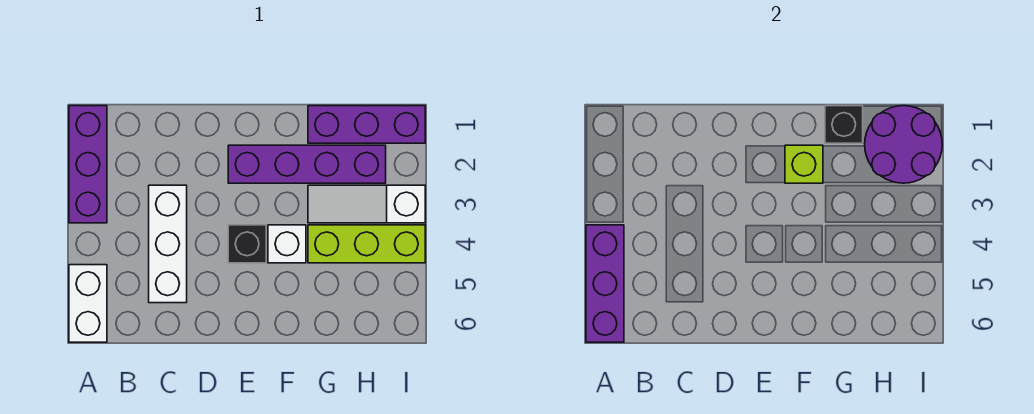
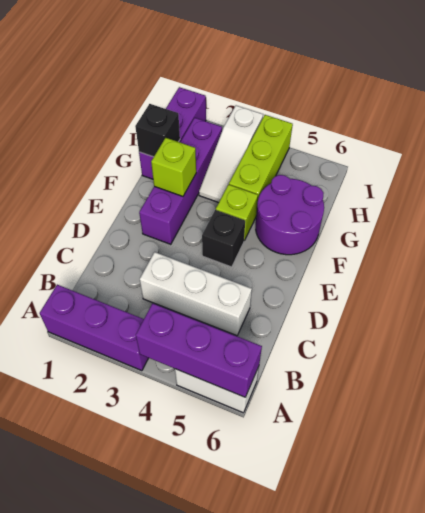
white brick F4 level 1 -> lime brick F4 level 1
purple round brick H1:I2 level 2 -> purple round brick F5:G6 level 1

